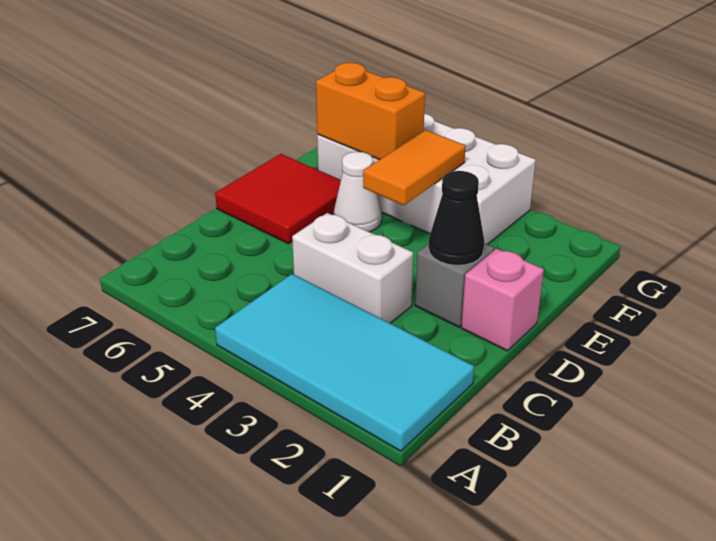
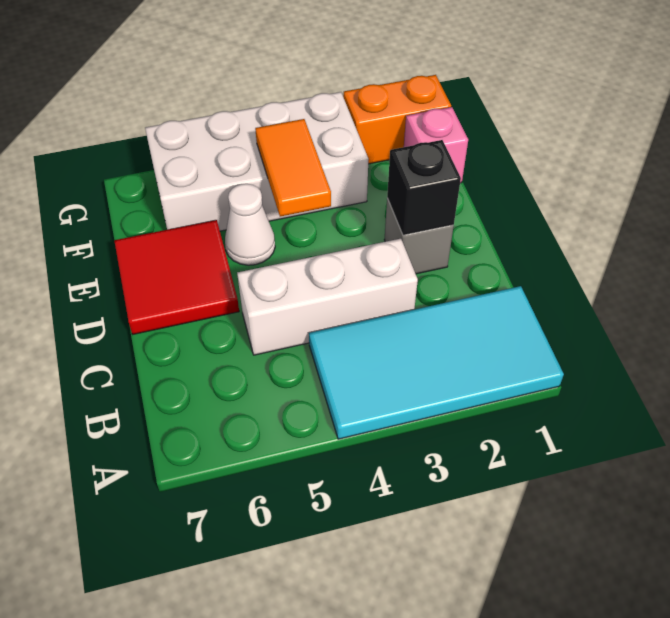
white brick C3:C4 level 1 -> white brick C3:C5 level 1
pink brick D1 level 1 -> pink brick F1 level 1
black cone D2 level 2 -> black brick D2 level 2
orange brick F5:F6 level 2 -> orange brick G1:G2 level 1

